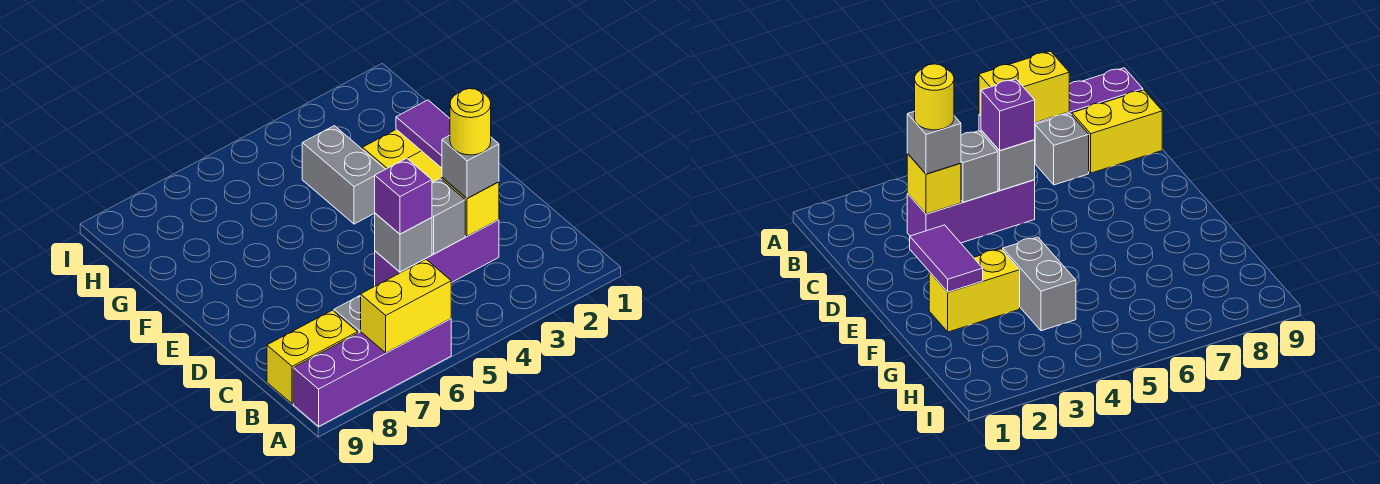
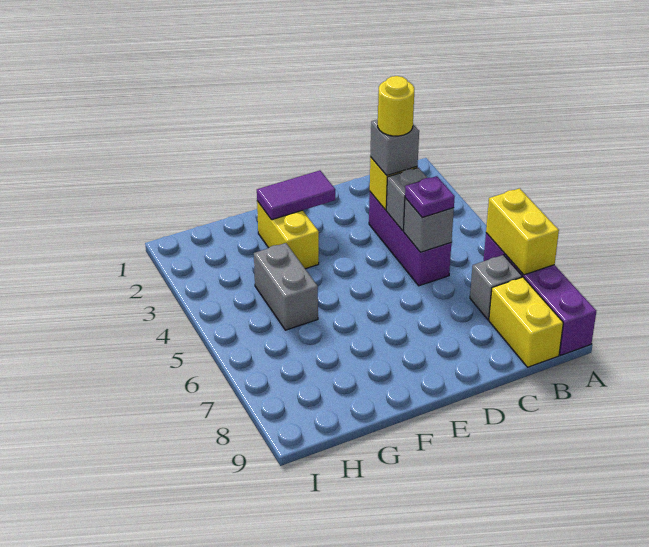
purple brick C5 level 3 -> purple plate C5 level 3
grey brick F4:G4 level 1 -> grey brick G4:G5 level 1

